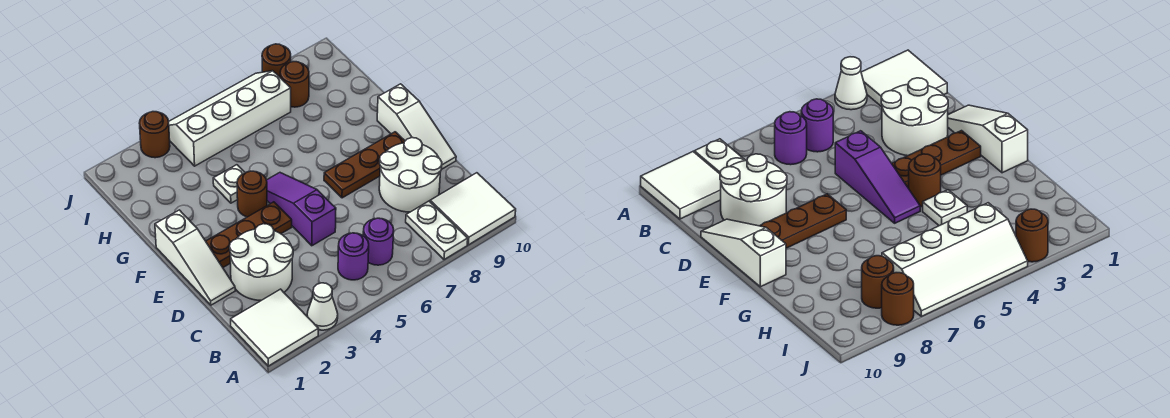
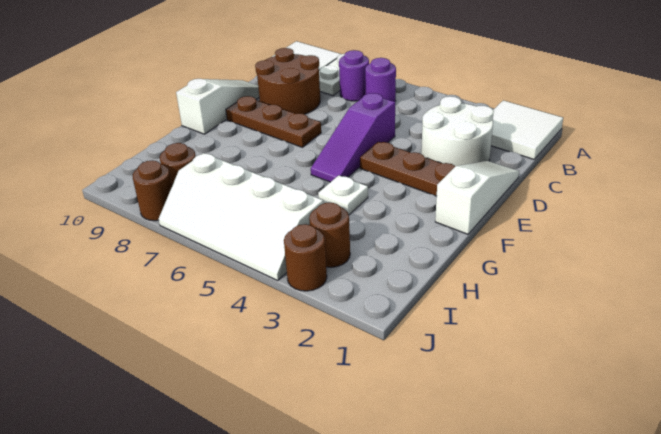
white cone A3 level 1 -> none
purple round brick B5 level 1 -> purple round brick B7 level 1
white round brick C8:D9 level 1 -> brown round brick C8:D9 level 1
brown round brick F4 level 1 -> brown round brick I3 level 1

